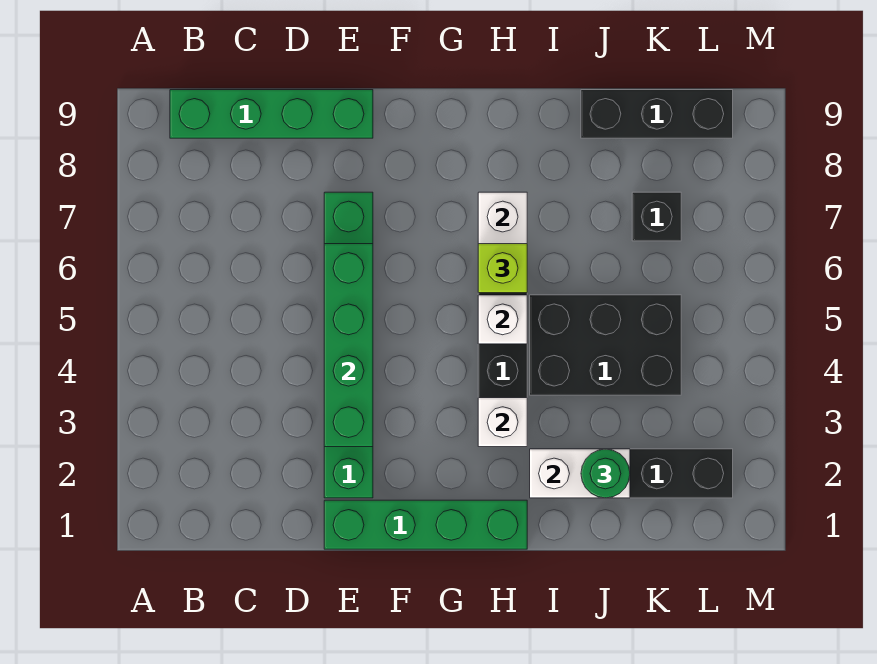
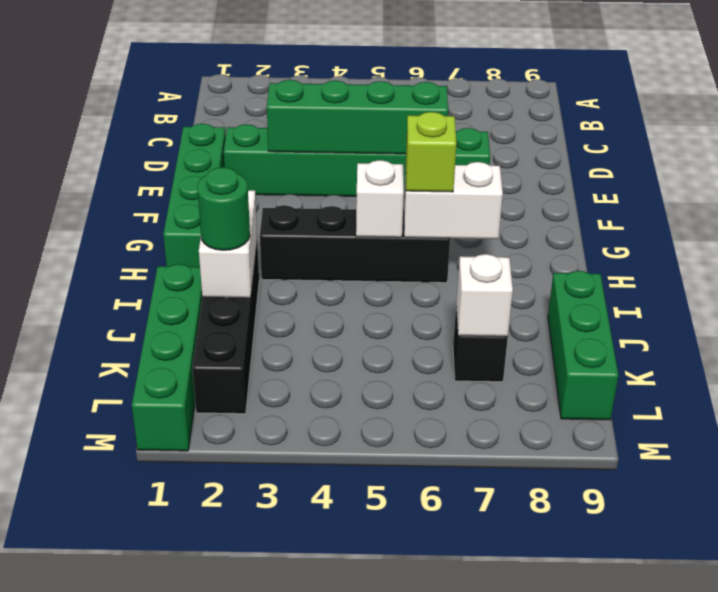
green brick B9:E9 level 1 -> green brick J1:M1 level 1
white brick H3 level 2 -> white brick K7 level 2
black brick I4:K5 level 1 -> none
black brick J9:L9 level 1 -> green brick J9:L9 level 1

